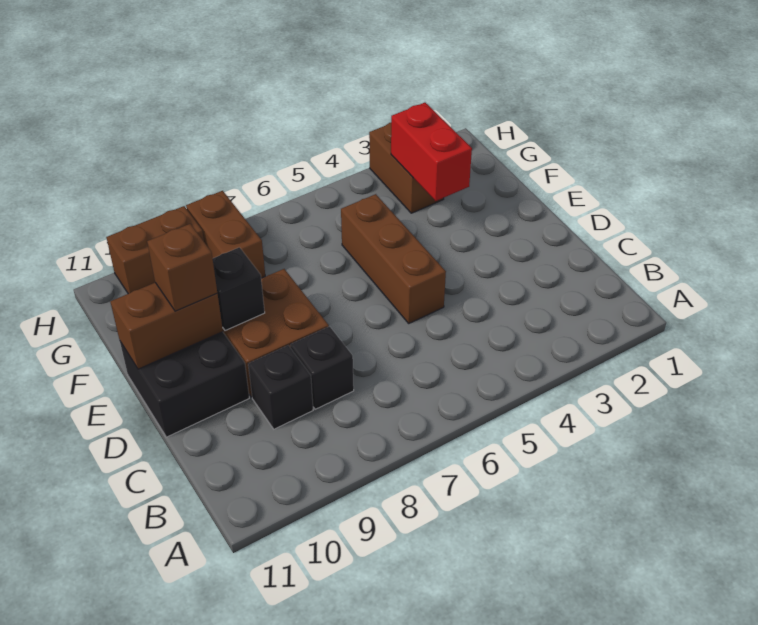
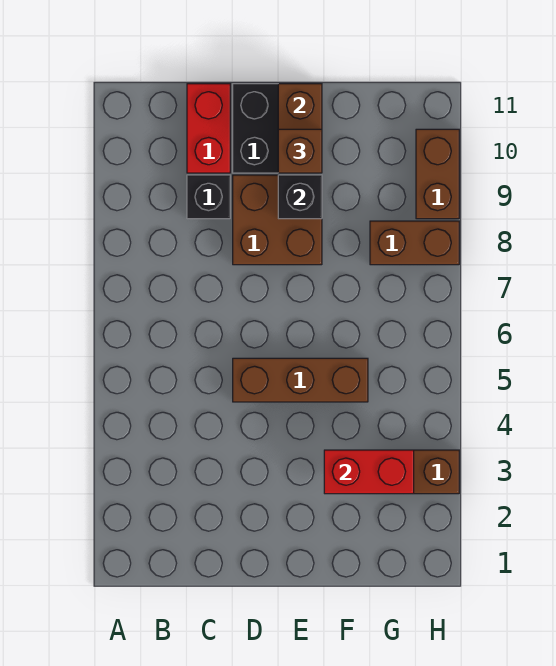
black brick C8 level 1 -> none
none -> red brick C10:C11 level 1

